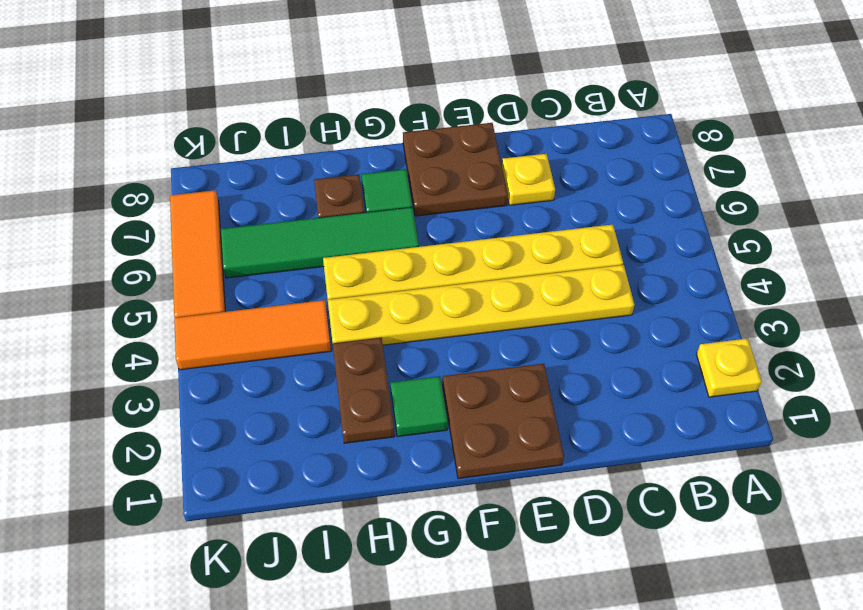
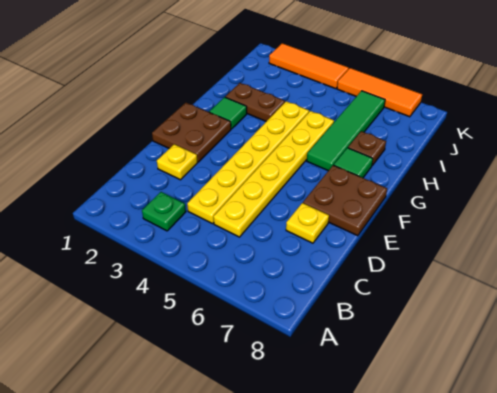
yellow plate A2 level 1 -> yellow plate D2 level 1
none -> green plate B3 level 1
orange tile I4:K4 level 1 -> orange tile K2:K4 level 1

